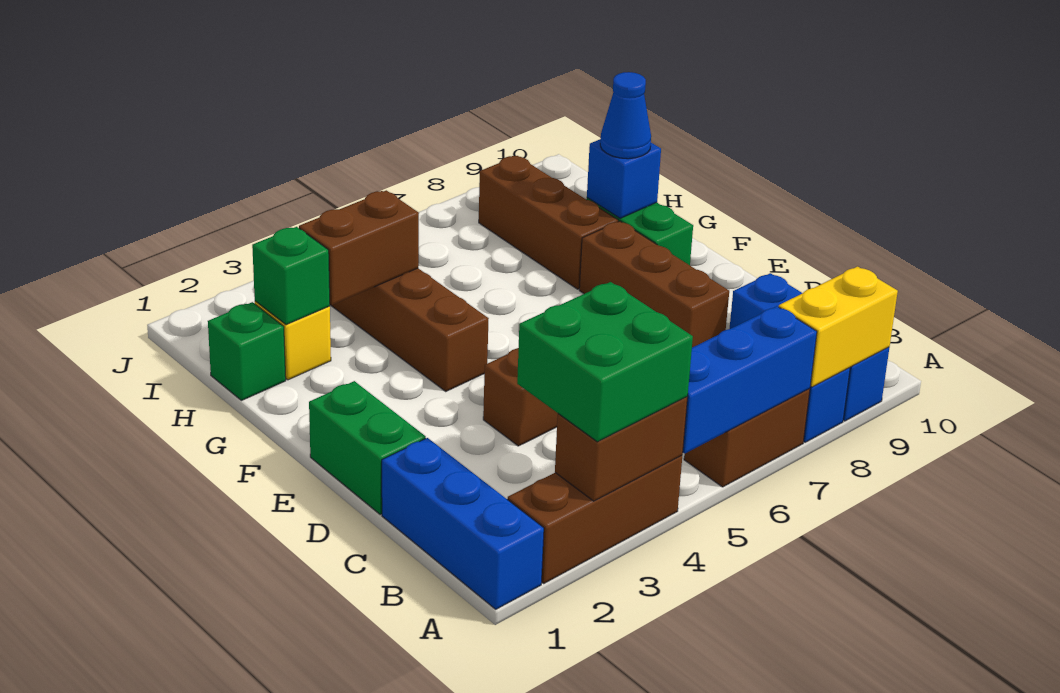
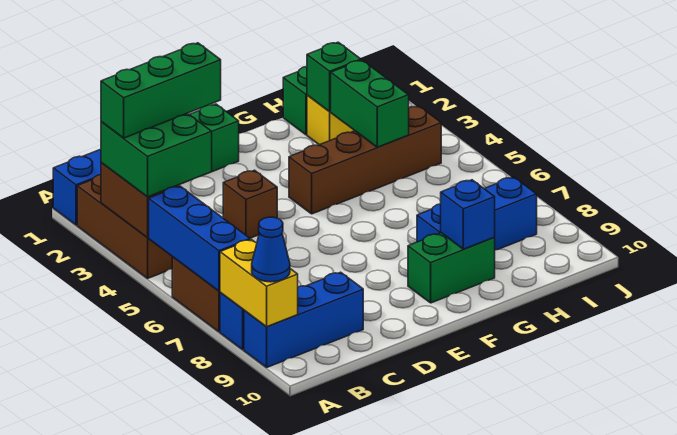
none -> green brick A3:C3 level 4
brown brick D8:F8 level 1 -> none
brown brick G8:I8 level 1 -> blue brick G8:I8 level 1
blue cone G9 level 3 -> blue cone A9 level 3
brown brick H3:H4 level 2 -> green brick H3:H4 level 2

